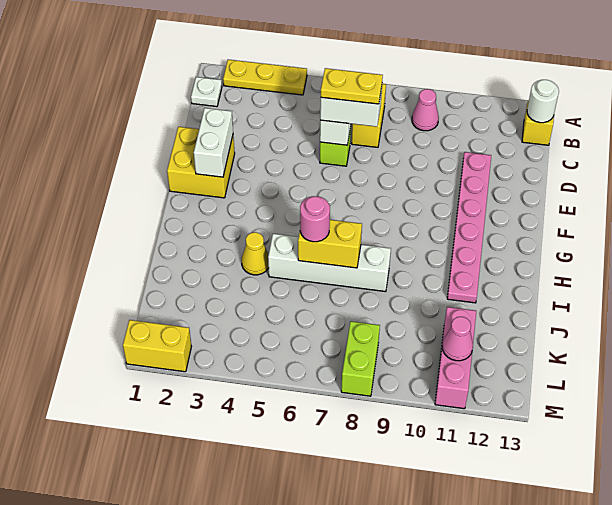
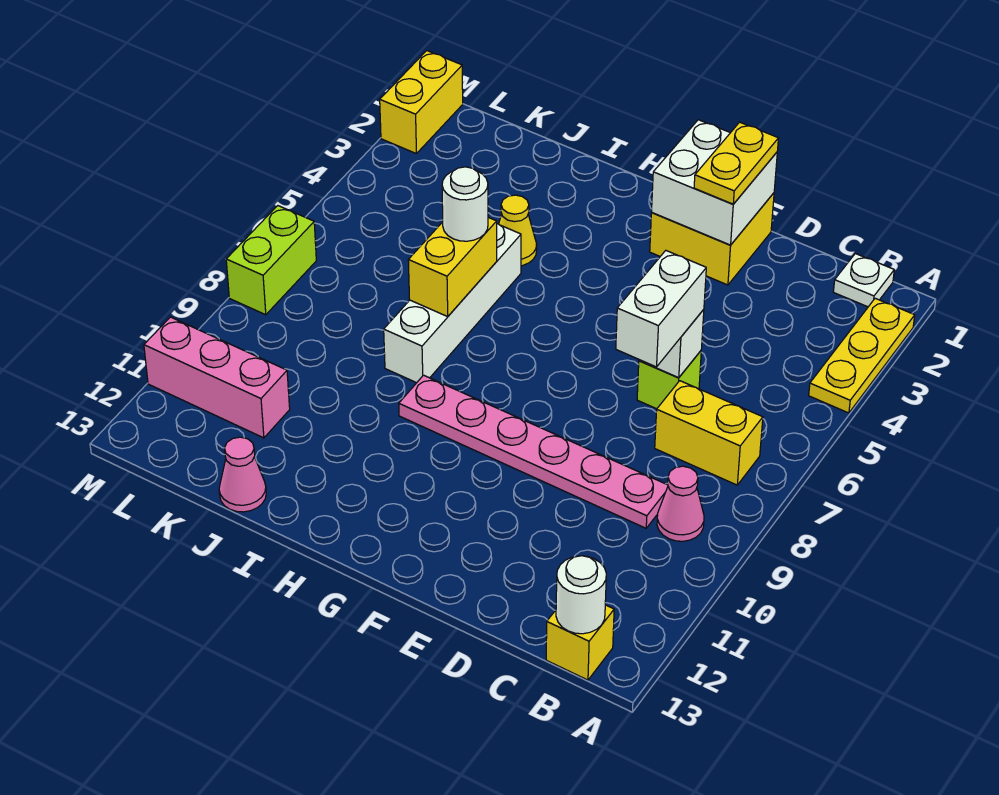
yellow plate D6:D7 level 4 -> yellow plate E1:E2 level 3
pink plate D11:I11 level 1 -> pink plate C9:H9 level 1
white brick E2:F2 level 2 -> white brick E1:F2 level 2
pink round brick I6 level 3 -> white round brick I6 level 3
lime brick L8:M8 level 1 -> lime brick M7:M8 level 1
pink cone L11 level 2 -> pink cone J13 level 1

